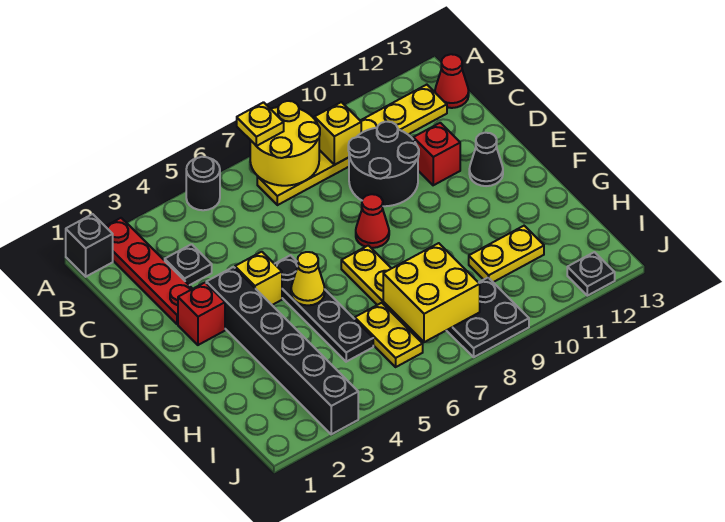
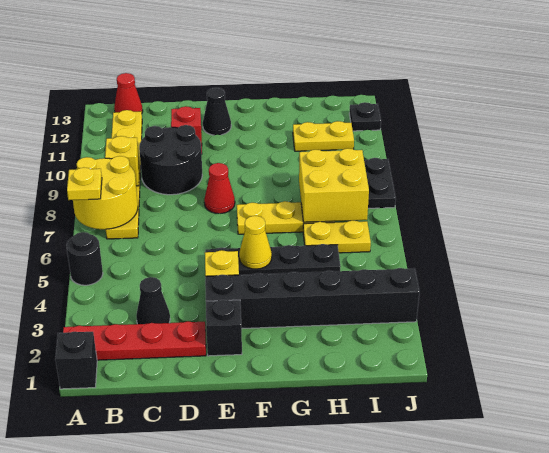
black plate C3 level 1 -> black cone C3 level 1
red brick E2 level 1 -> black brick E2 level 1
yellow plate H10:H11 level 1 -> yellow plate H11:I11 level 1

